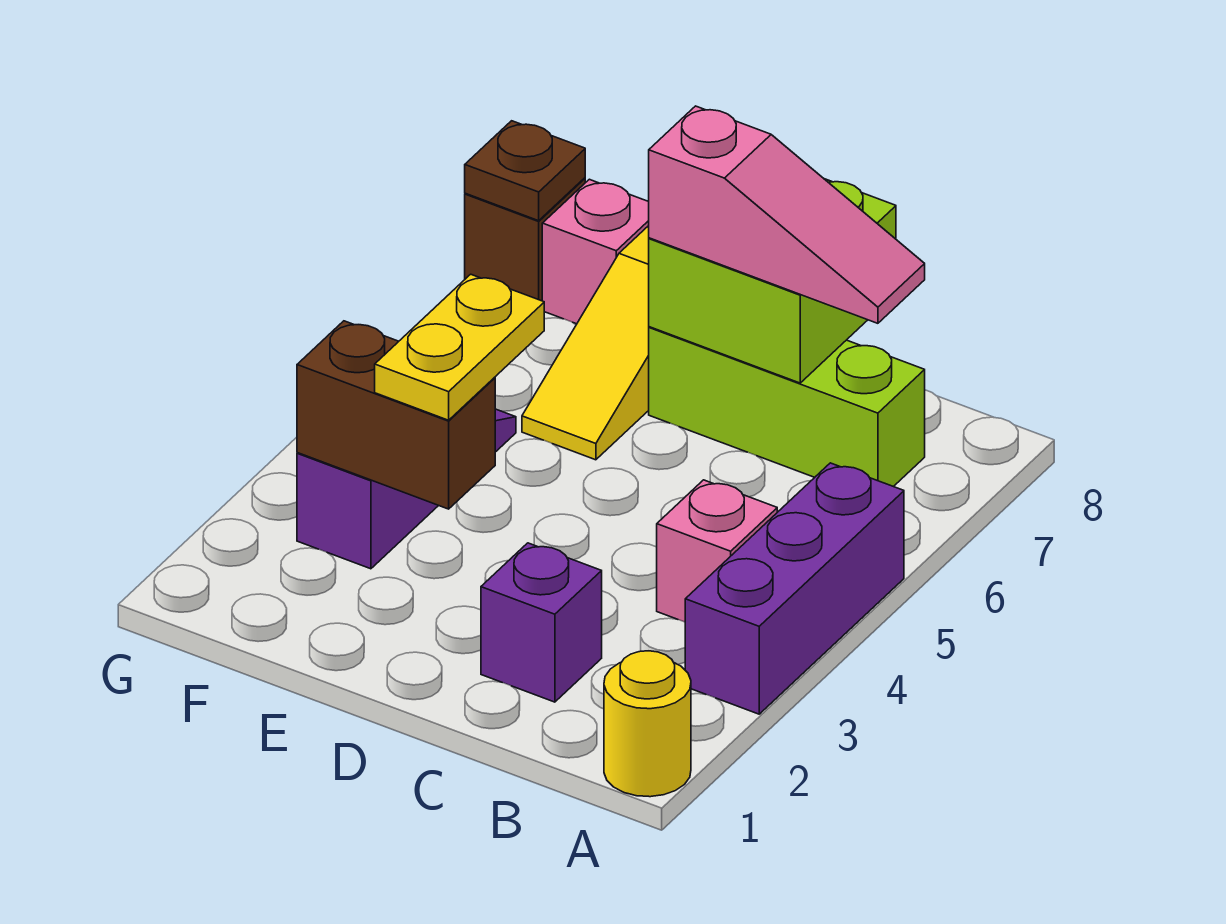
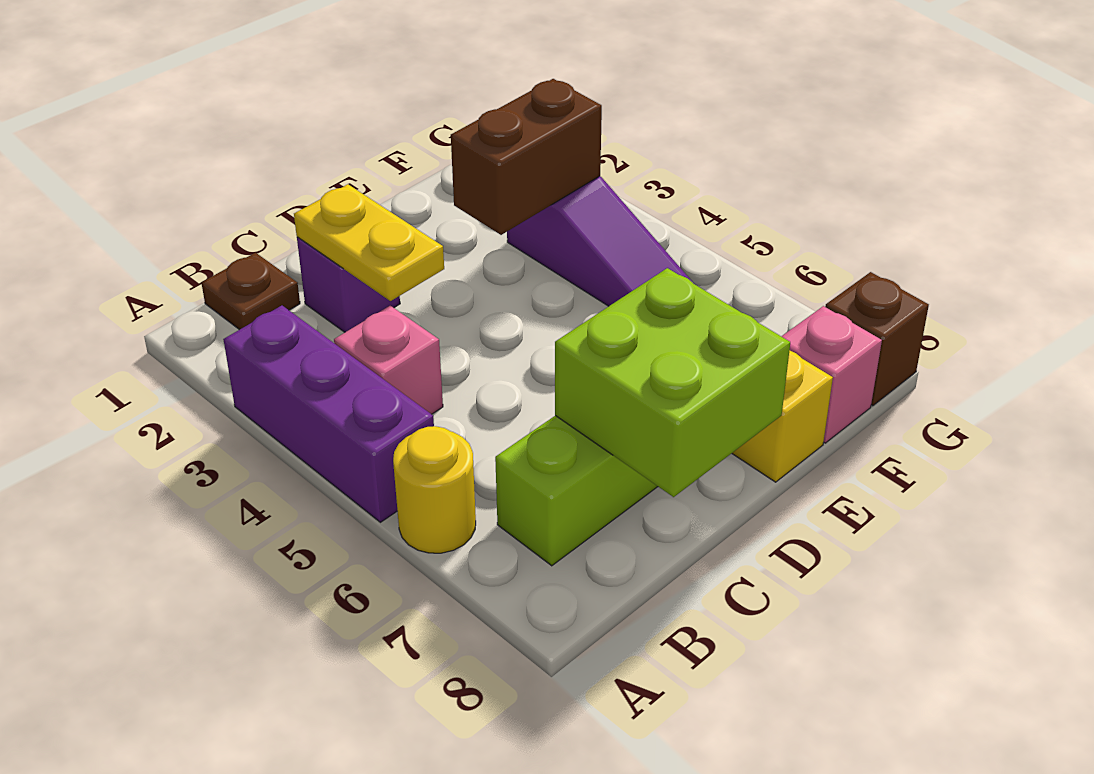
yellow round brick A1 level 1 -> yellow round brick A6 level 1
pink slope B7:D7 level 3 top D -> none
yellow plate E3:E4 level 3 -> yellow plate C2:C3 level 2
brown plate G8 level 2 -> brown plate B1 level 1

